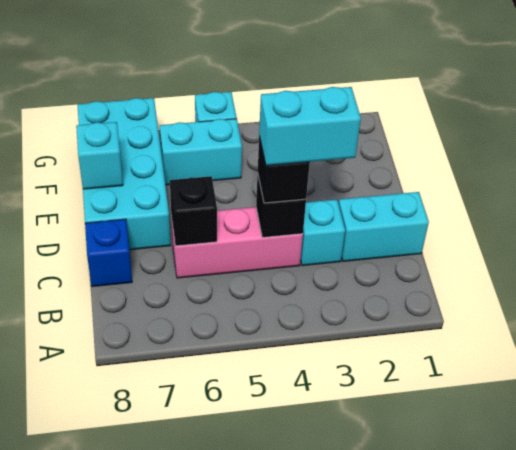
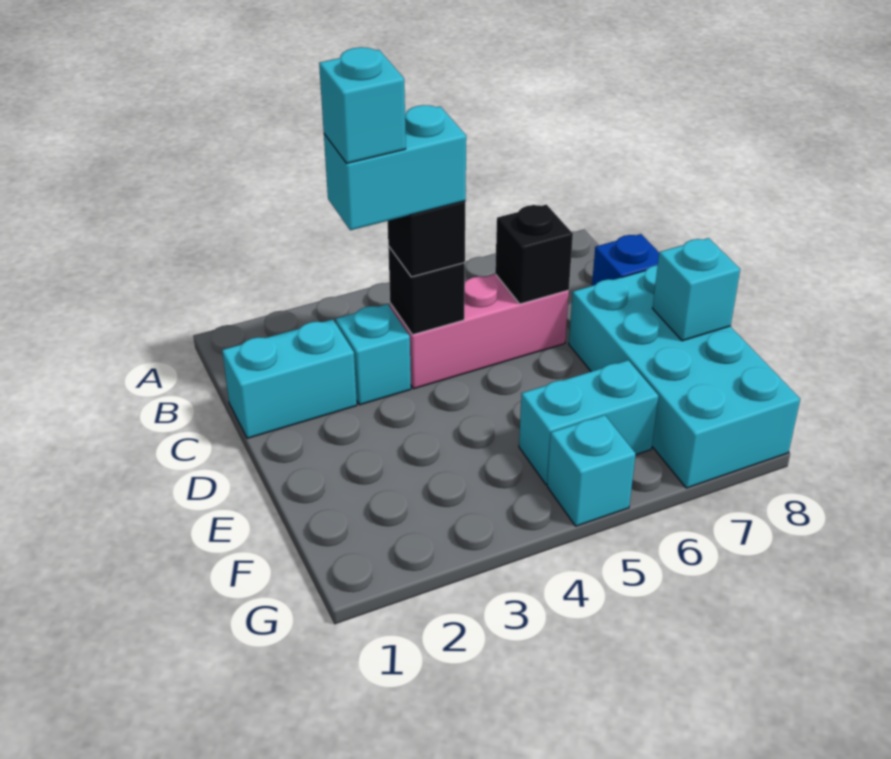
none -> cyan brick C3 level 5

